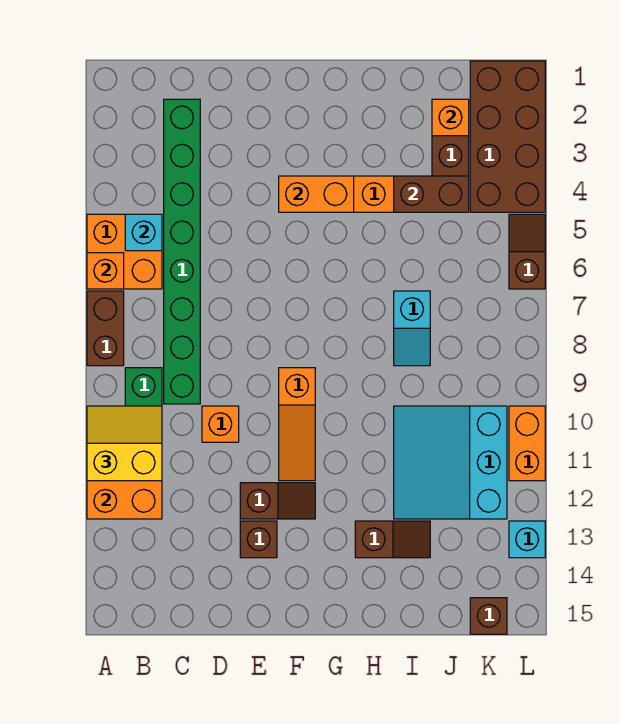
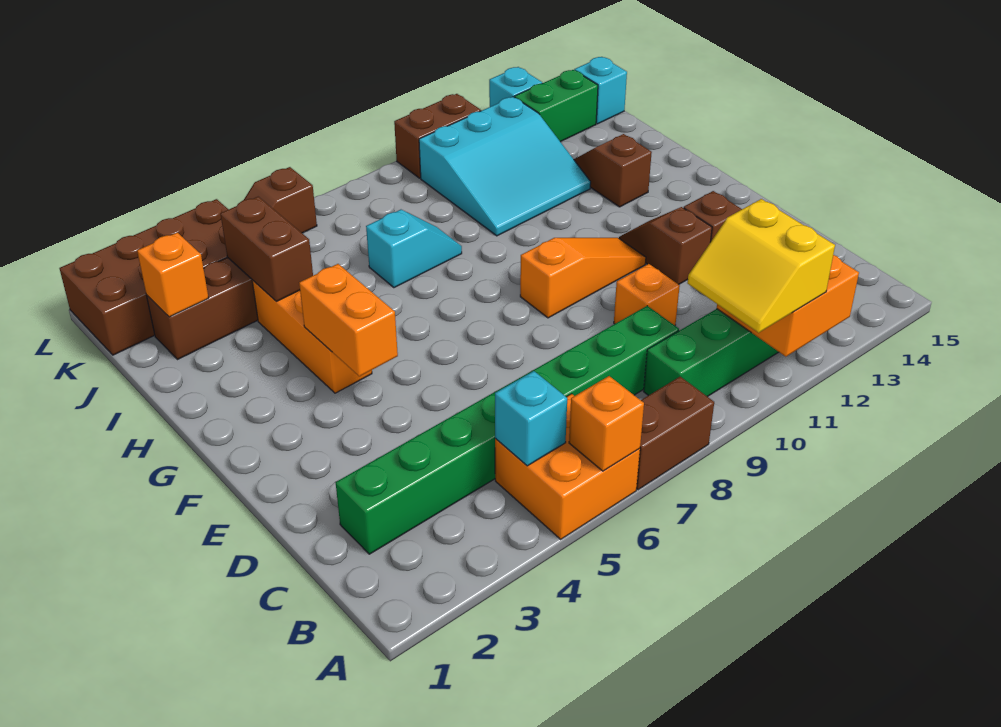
none -> green brick K13:K14 level 1
brown brick K15 level 1 -> cyan brick K15 level 1
orange brick L10:L11 level 1 -> brown brick L10:L11 level 1

